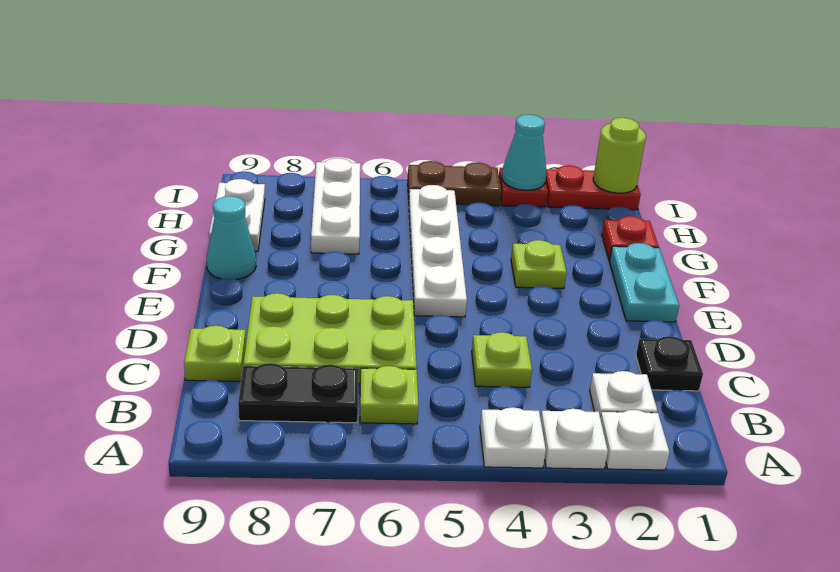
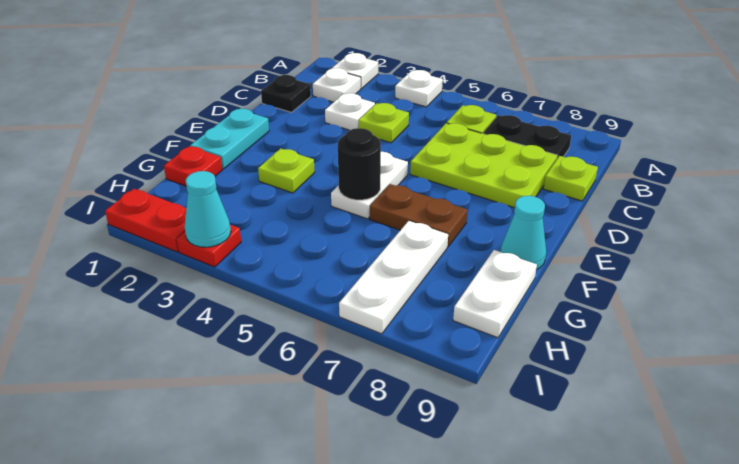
white plate A3 level 1 -> white plate C3 level 1
white plate E5:H5 level 1 -> white plate E5:F5 level 1
none -> black round brick F5 level 2
lime round brick I1 level 2 -> none
brown plate I4:I5 level 1 -> brown plate F6:F7 level 1

